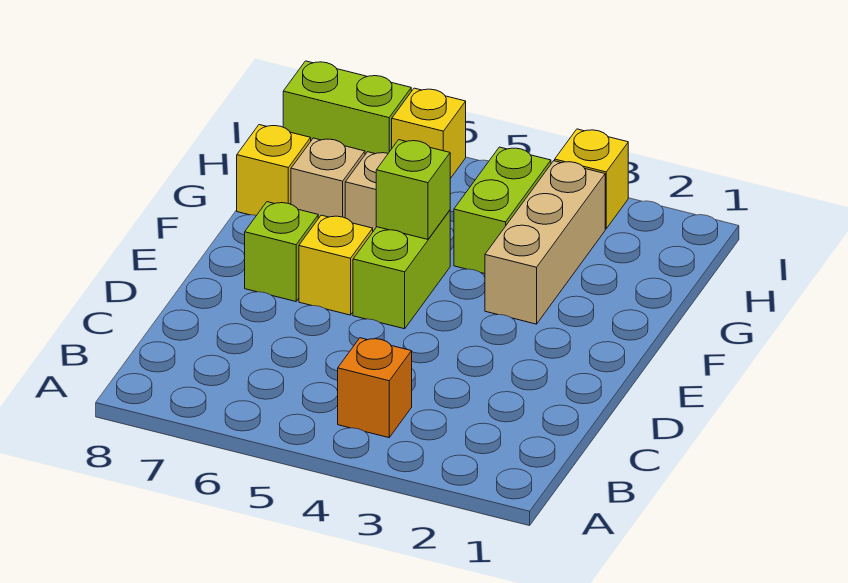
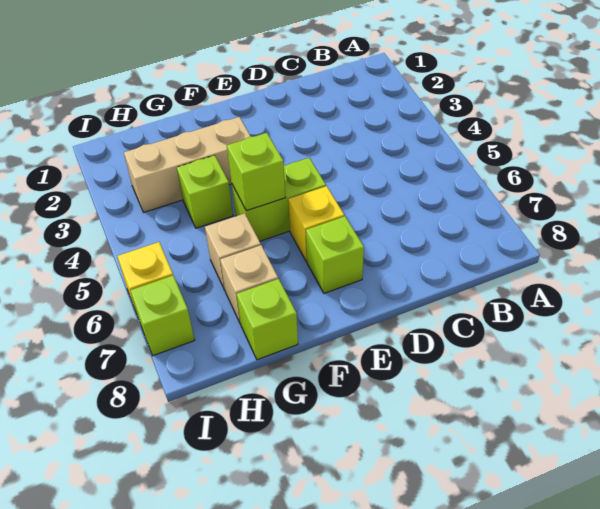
orange brick B4 level 1 -> none
lime brick G4:H4 level 1 -> lime brick G4 level 1
yellow brick G8 level 1 -> lime brick G8 level 1
yellow brick I3 level 1 -> none
lime brick I7:I8 level 1 -> lime brick I7 level 1

